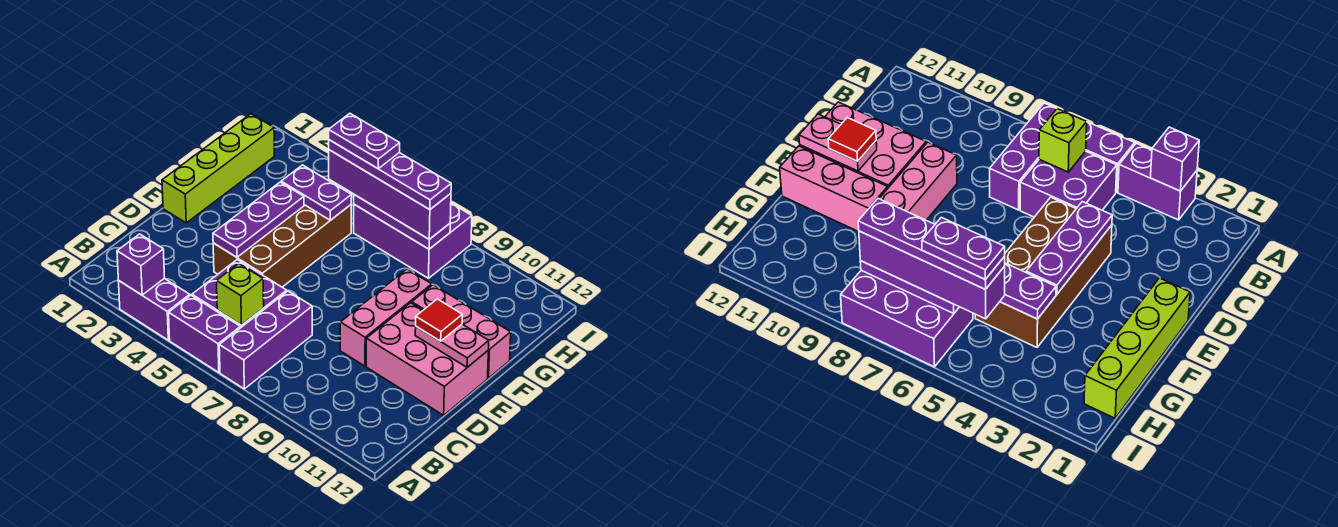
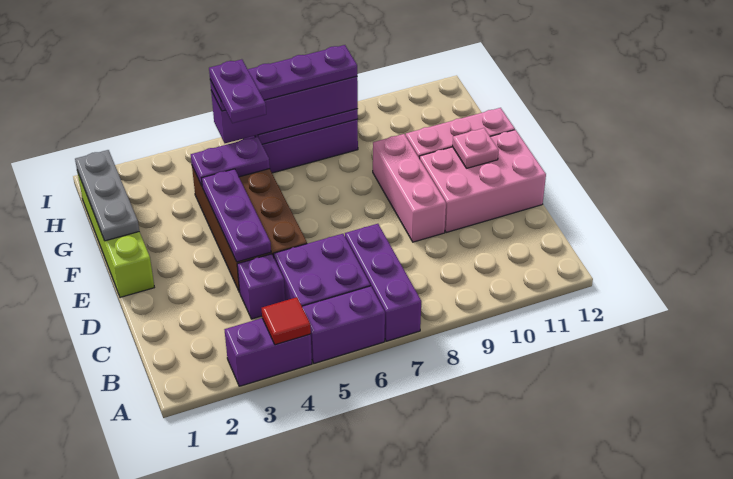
purple brick A3 level 2 -> purple brick C4 level 1
lime brick B6 level 2 -> none
pink plate E11:E12 level 2 -> pink plate E11 level 2
red tile E11 level 3 -> red tile A4 level 2
none -> grey plate F1:H1 level 2
purple plate H5:H6 level 5 -> purple plate G5:H5 level 5

